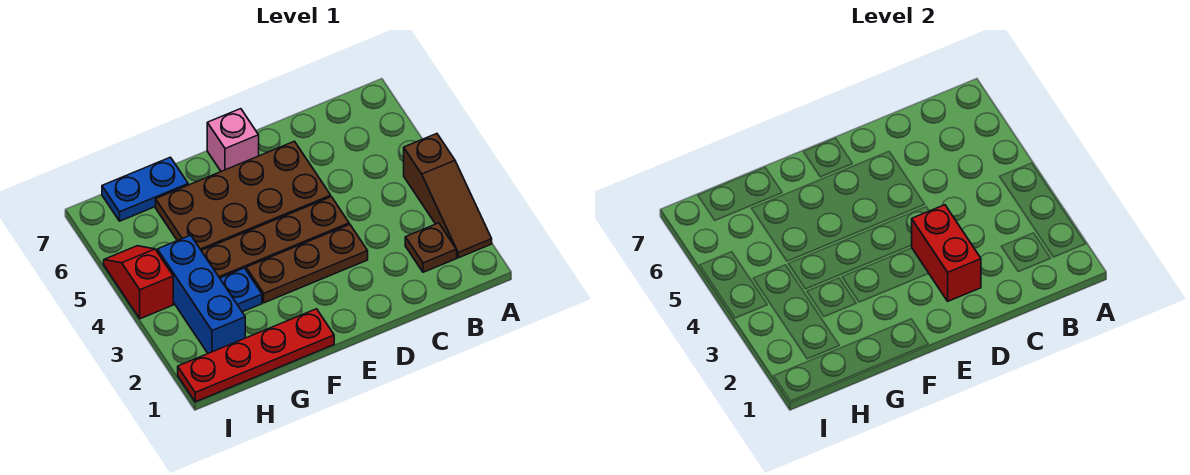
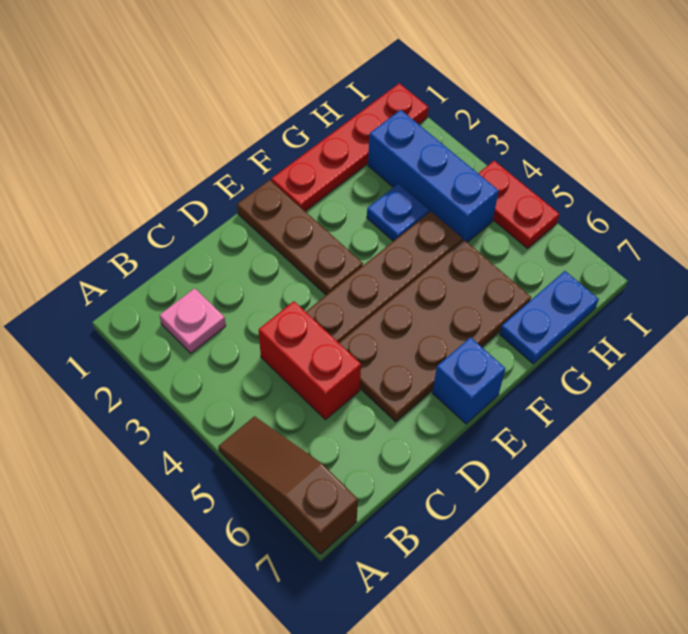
brown slope A2:A4 level 1 top 4 -> brown slope A5:A7 level 1 top 7
brown plate B2 level 1 -> pink plate B2 level 1
red brick D2:D3 level 2 -> red brick C4:C5 level 1
brown plate D3:F3 level 1 -> brown plate E1:E3 level 1
pink brick E7 level 1 -> blue brick E7 level 1
red slope I4:I5 level 1 top 4 -> red plate I4:I5 level 1

